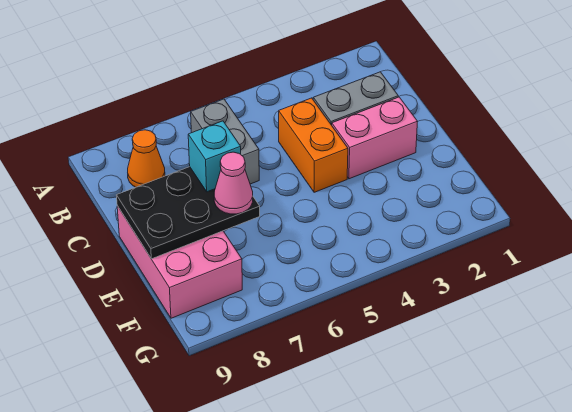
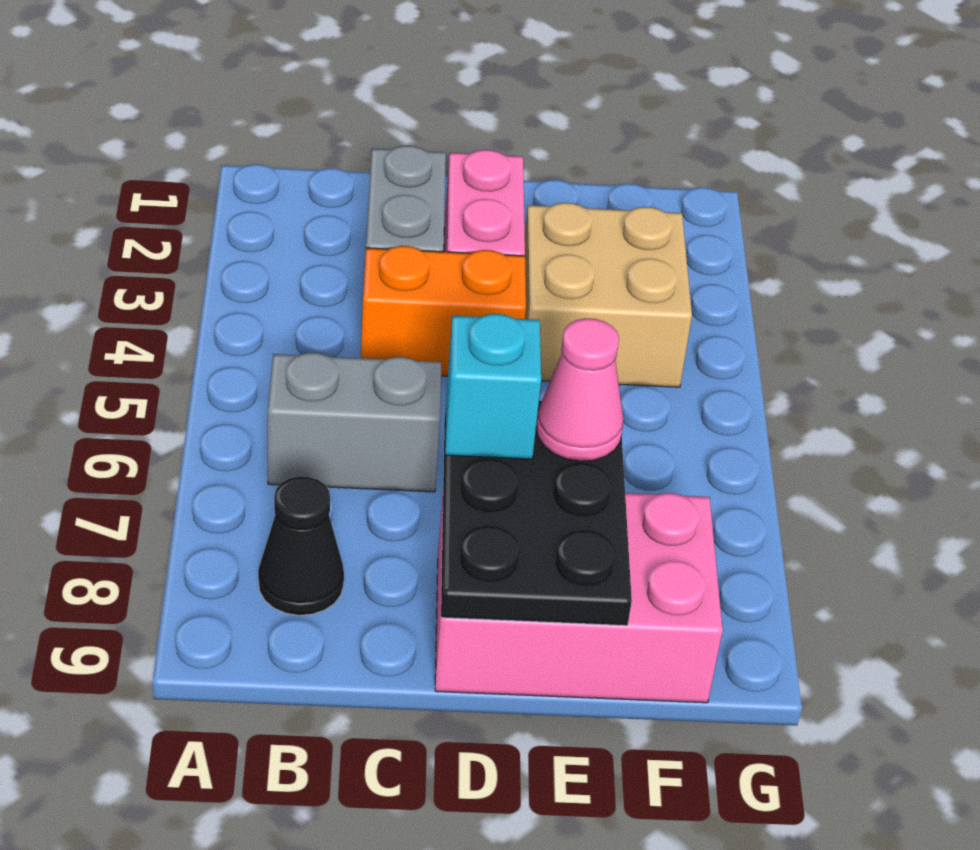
orange cone B8 level 1 -> black cone B8 level 1
none -> tan brick E3:F4 level 1

